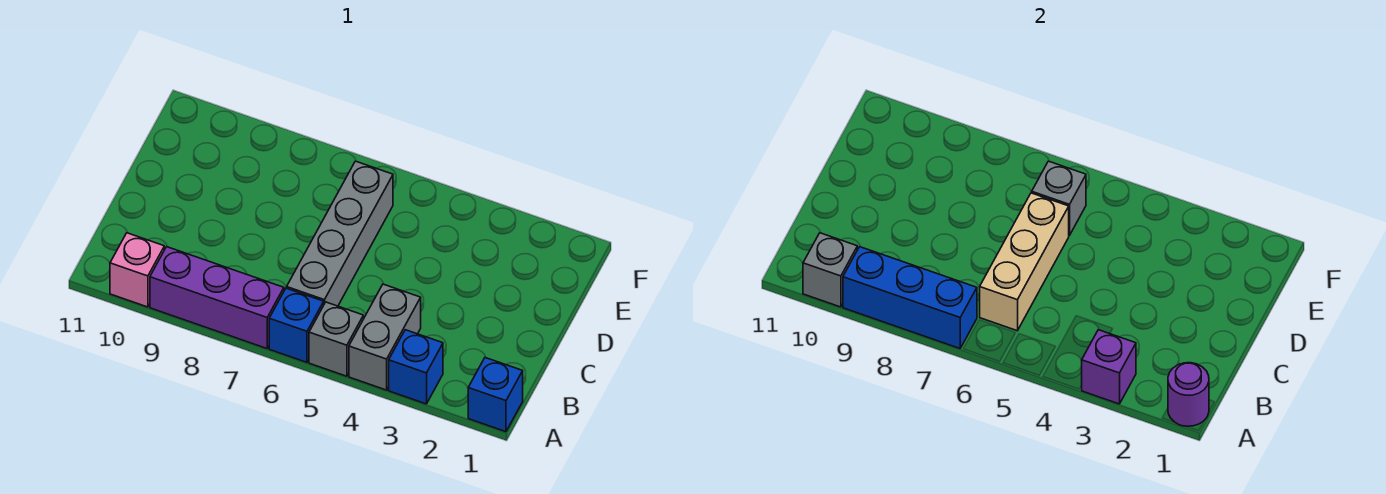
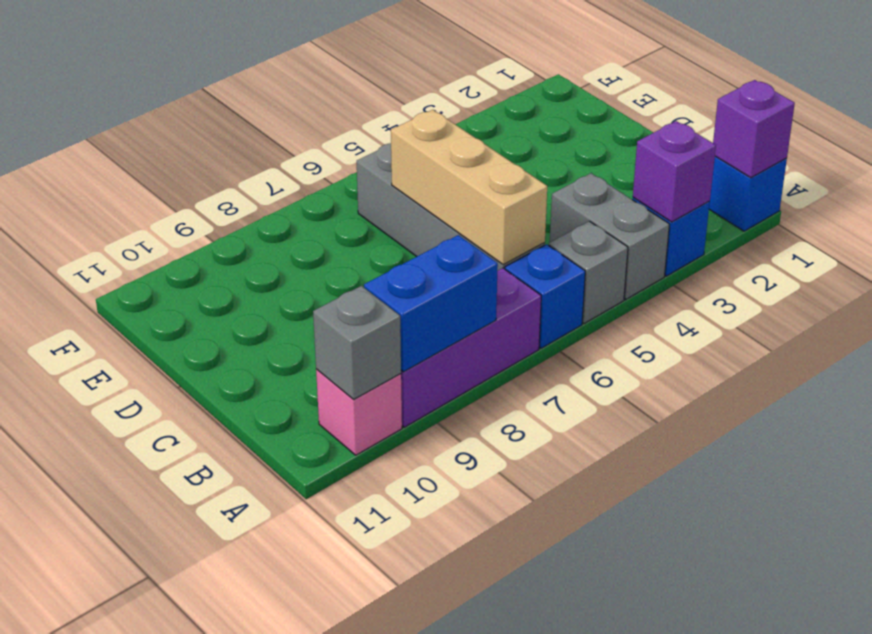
purple round brick A1 level 2 -> purple brick A1 level 2
blue brick A7:A9 level 2 -> blue brick A8:A9 level 2
grey brick E6 level 2 -> none

